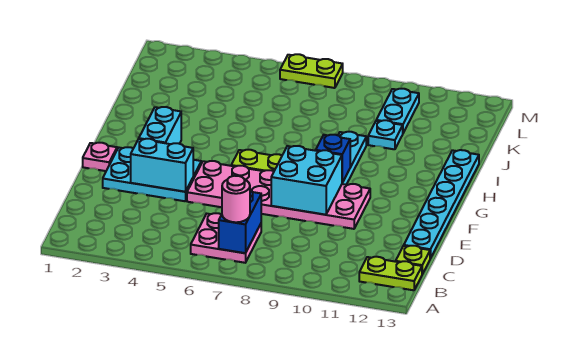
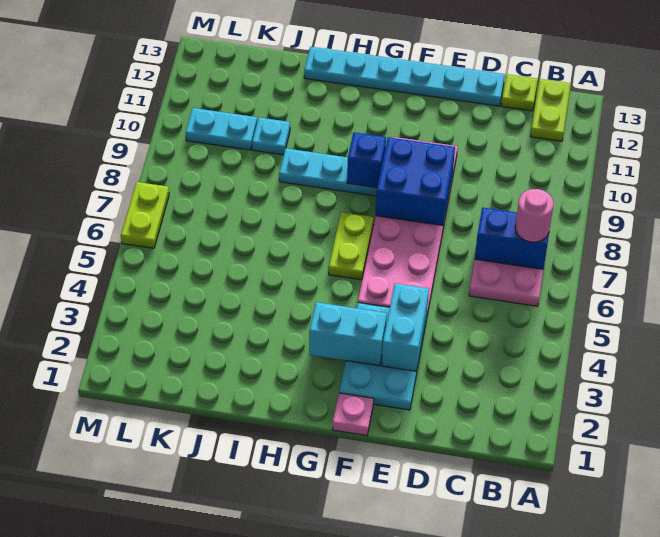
cyan brick E8:F9 level 2 -> blue brick E8:F9 level 2

